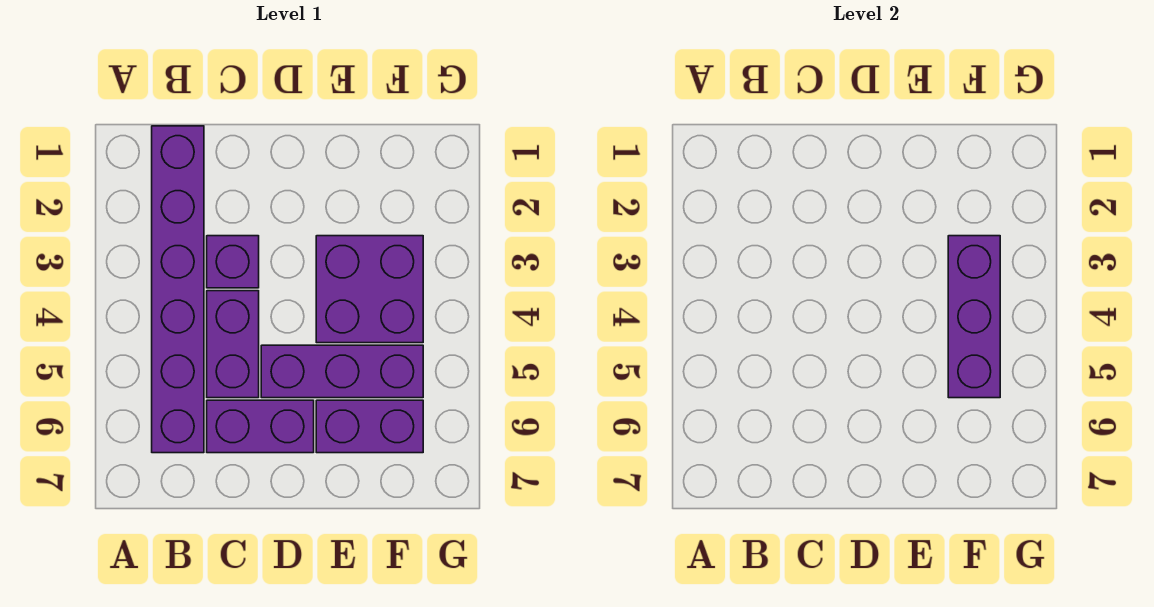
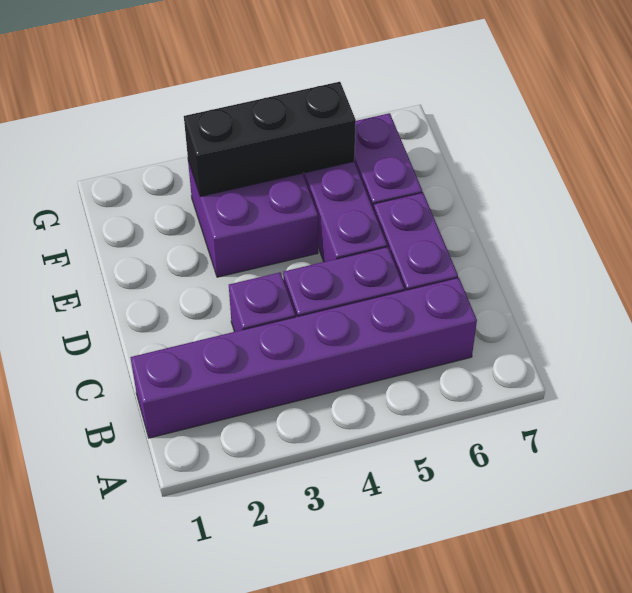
purple brick F3:F5 level 2 -> black brick F3:F5 level 2

